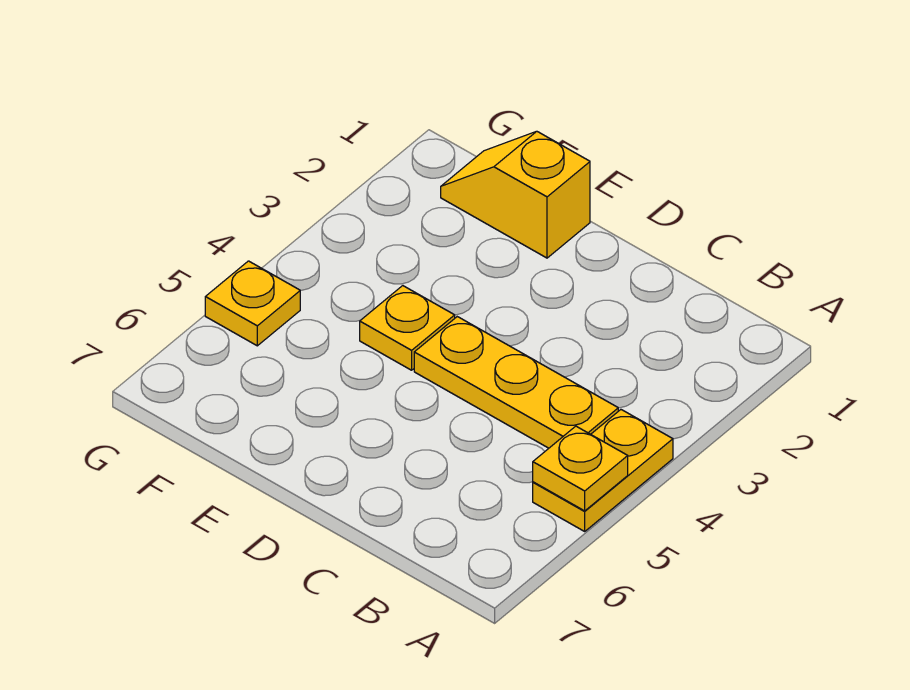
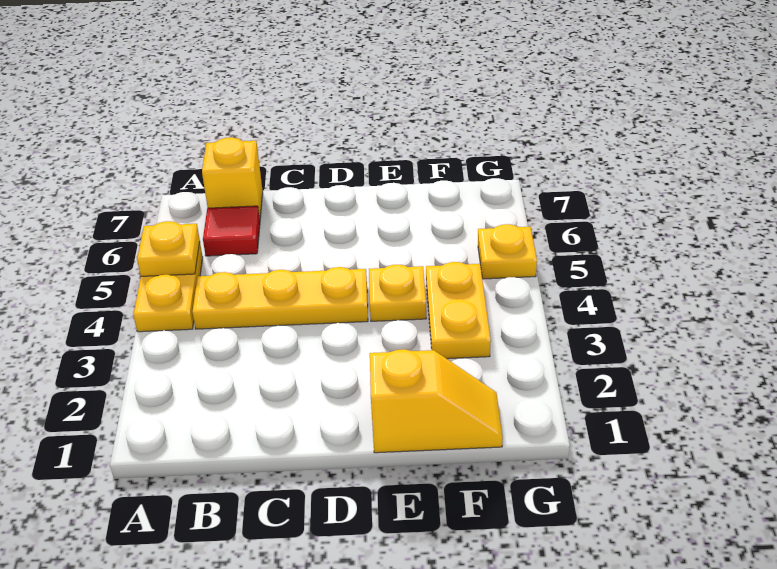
none -> red tile B6 level 1
none -> yellow brick B7 level 1
none -> yellow plate F3:F4 level 1

